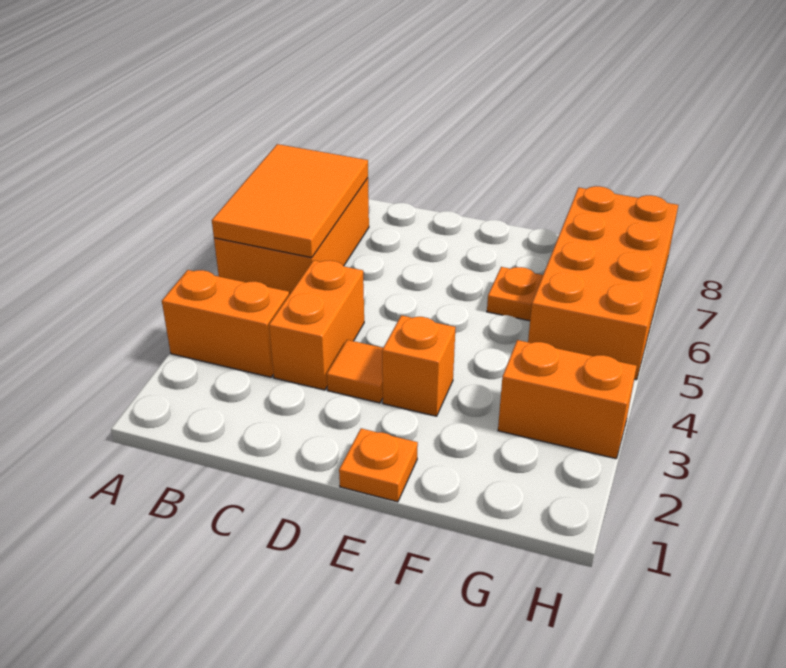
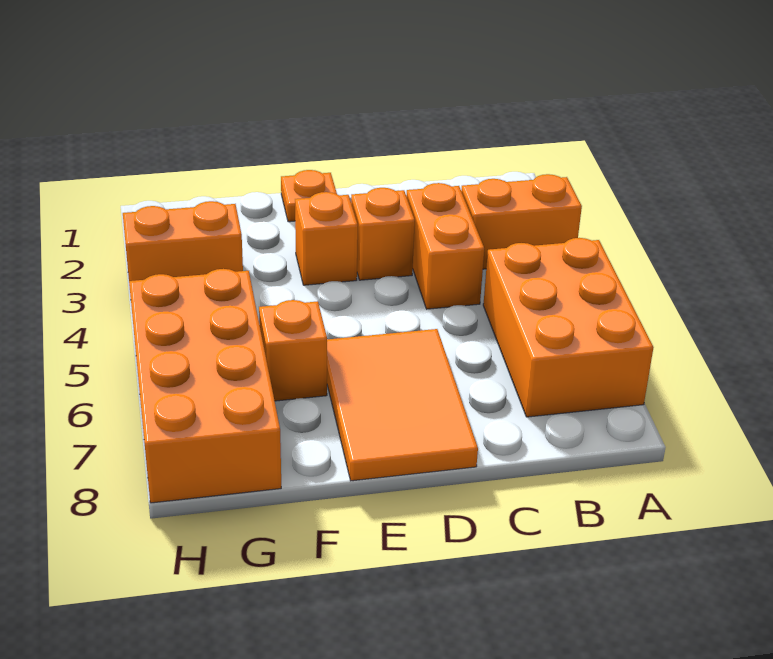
orange tile A5:B7 level 2 -> orange tile D6:E8 level 1
orange tile D3 level 1 -> orange brick D3 level 1
orange plate F6 level 1 -> orange brick F6 level 1

